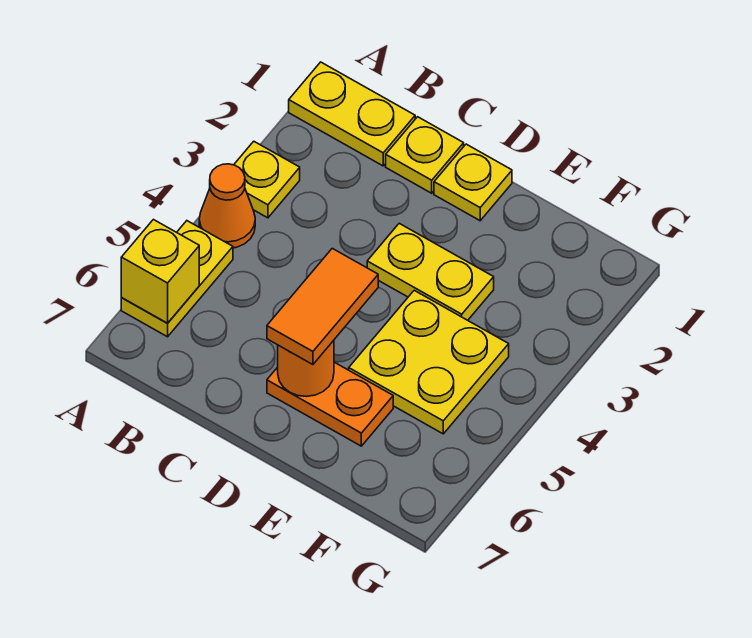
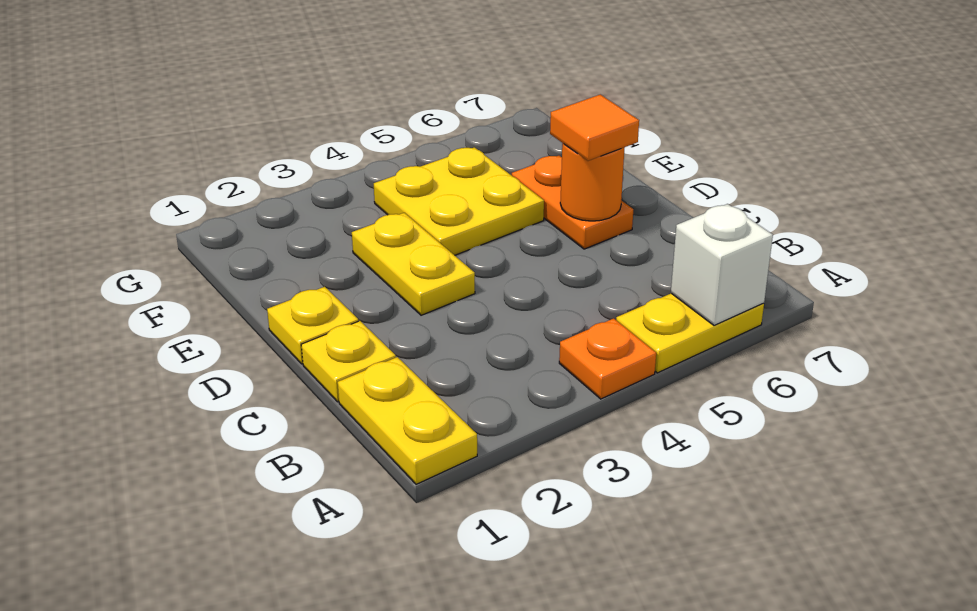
yellow plate A3 level 1 -> none
orange cone A4 level 1 -> orange plate A4 level 1
yellow brick A6 level 2 -> white brick A6 level 2
orange tile D5:D6 level 3 -> orange tile D6 level 3

